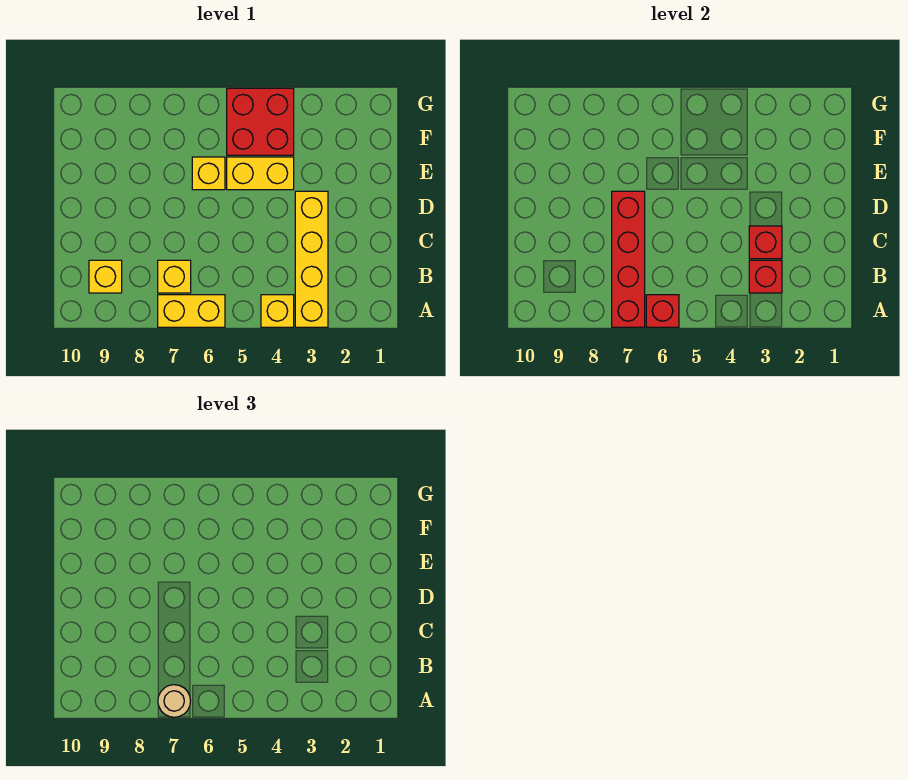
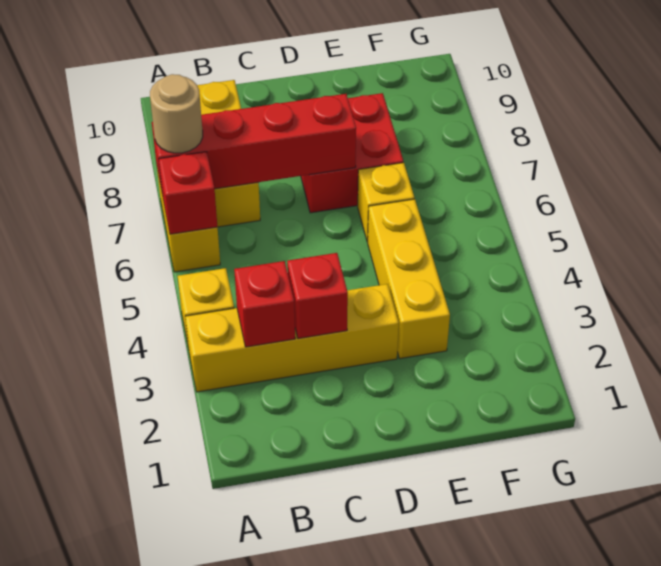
yellow brick E4:E5 level 1 -> yellow brick E3:E5 level 1
red brick F4:G5 level 1 -> red brick D7:E8 level 1

